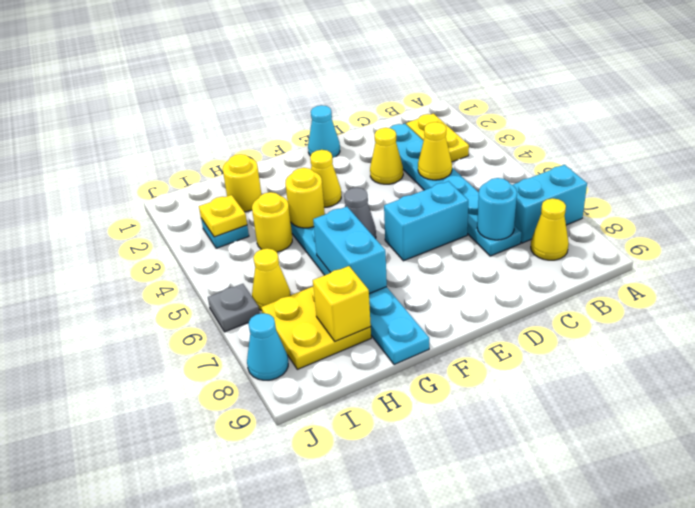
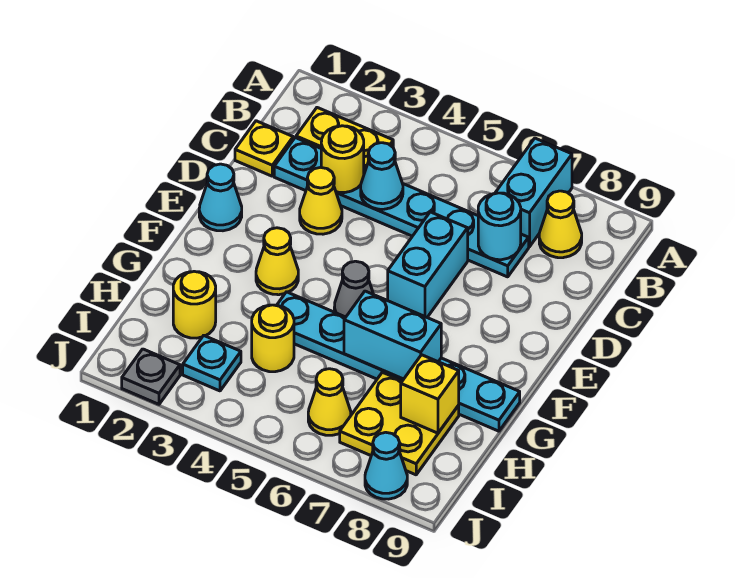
yellow cone C4 level 2 -> cyan cone C4 level 2
yellow round brick G4 level 2 -> yellow round brick C3 level 2
yellow plate I3 level 2 -> yellow plate C1 level 1
grey plate J6 level 1 -> grey plate J2 level 1

